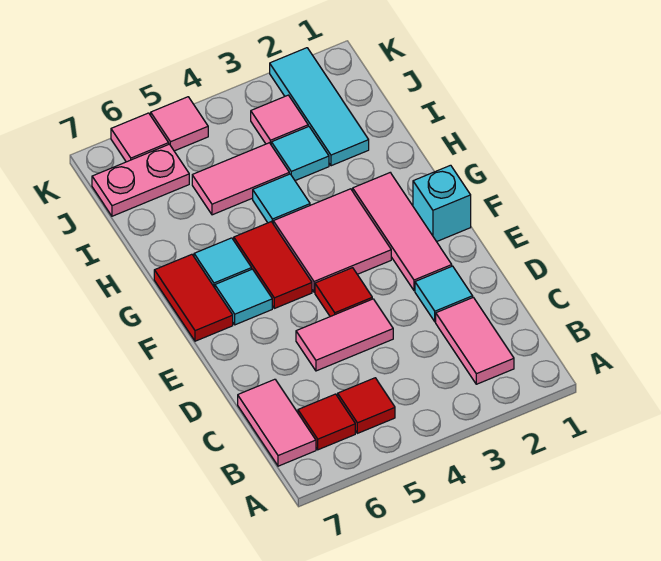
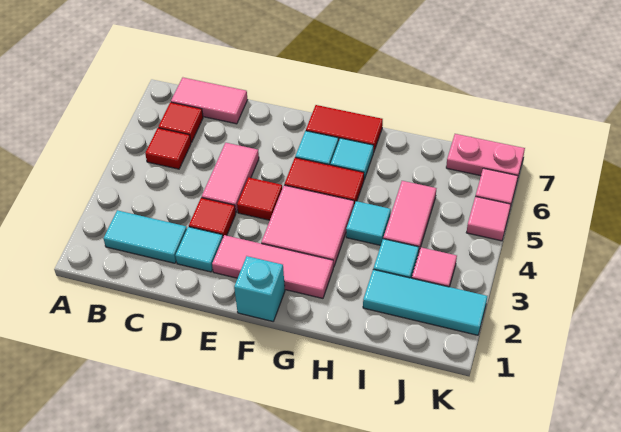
pink tile B2:C2 level 1 -> cyan tile B2:C2 level 1
none -> red tile D3 level 1
pink plate J6:J7 level 1 -> pink plate J7:K7 level 1

